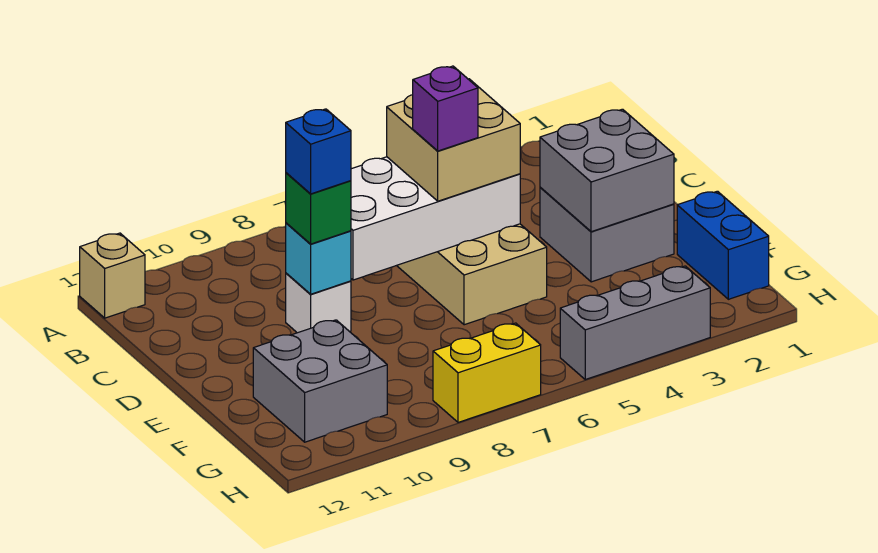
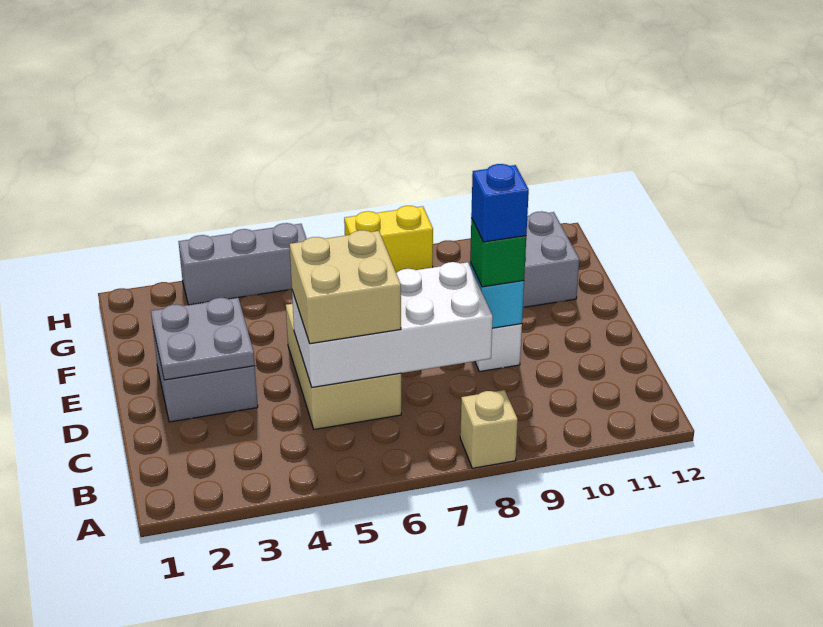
tan brick A12 level 1 -> tan brick A8 level 1
grey brick D2:E3 level 2 -> grey plate D2:E3 level 2
purple brick D6 level 4 -> none
blue brick F1:G1 level 1 -> none

